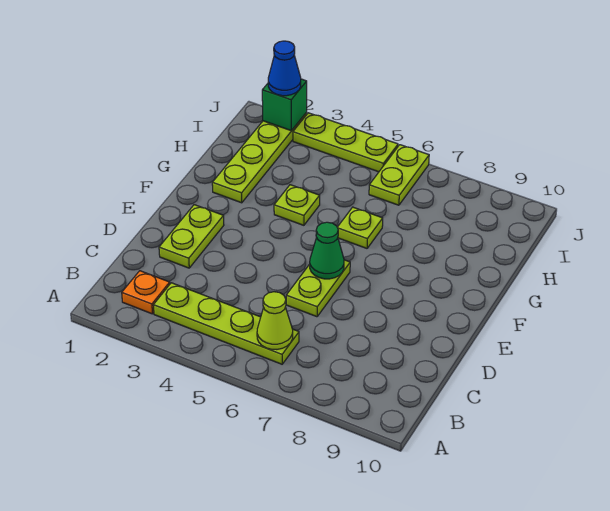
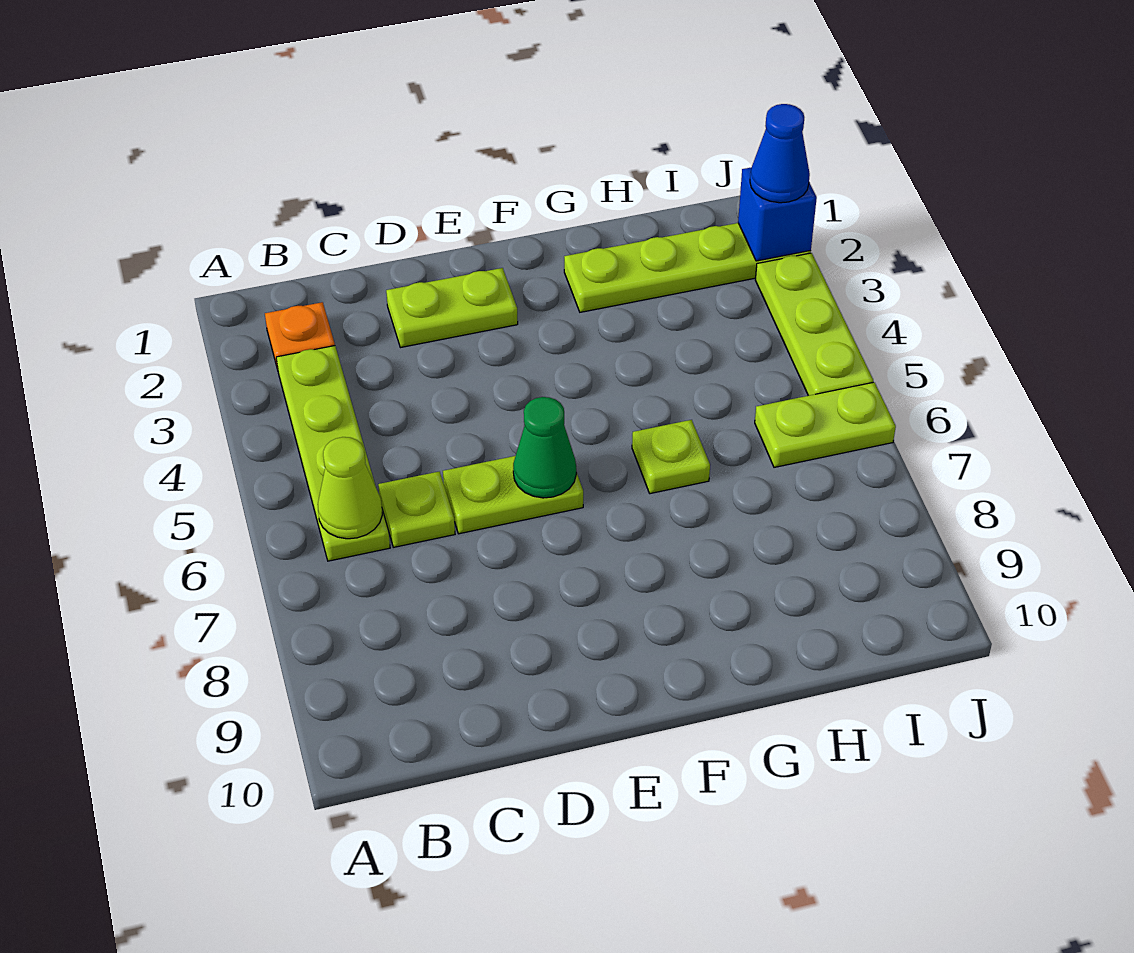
lime plate G4 level 1 -> lime plate C6 level 1
green brick J2 level 2 -> blue brick J2 level 2

